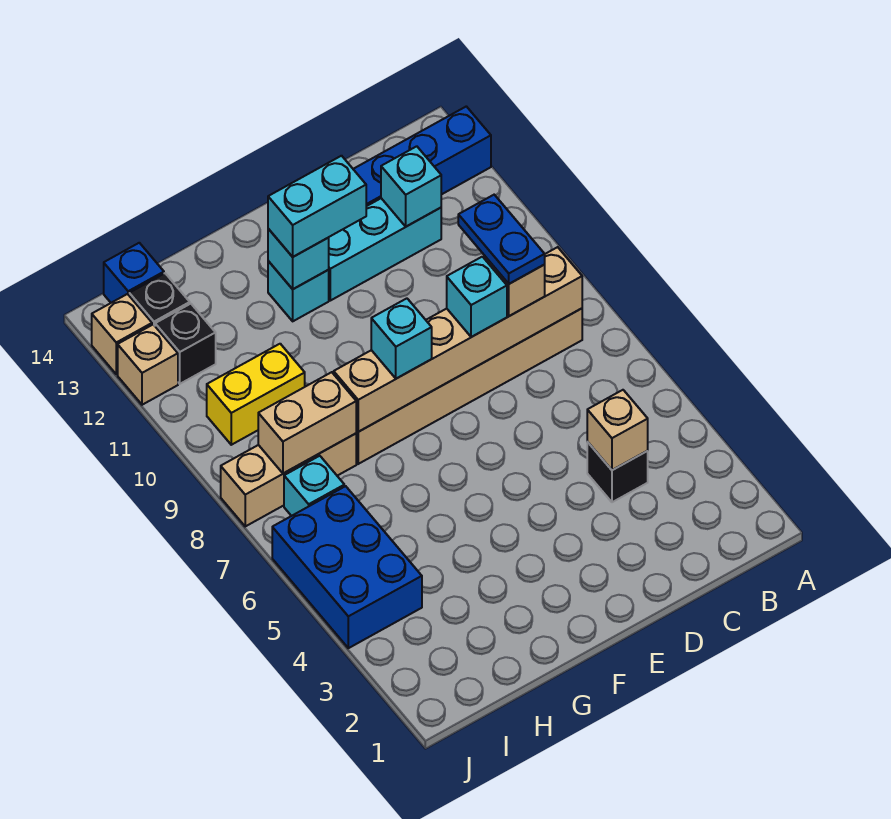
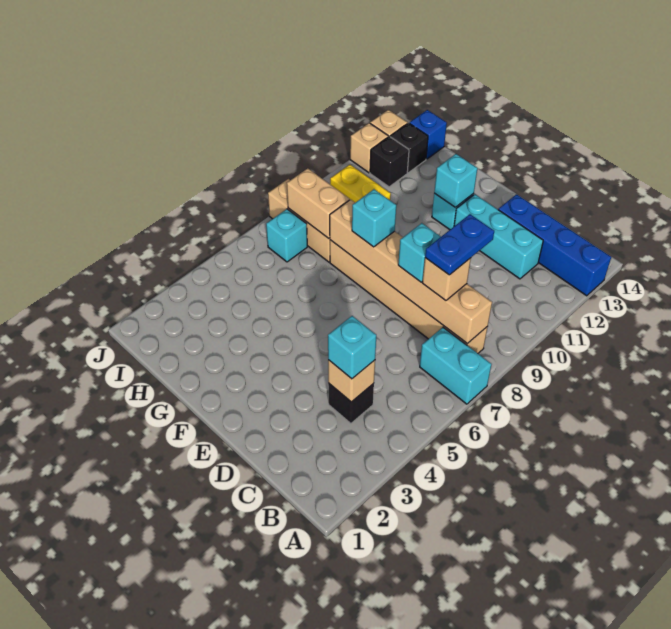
cyan brick C12 level 2 -> cyan brick C4 level 3
cyan brick E12:F12 level 3 -> cyan brick A7:B7 level 1
blue brick I4:J6 level 1 -> none

